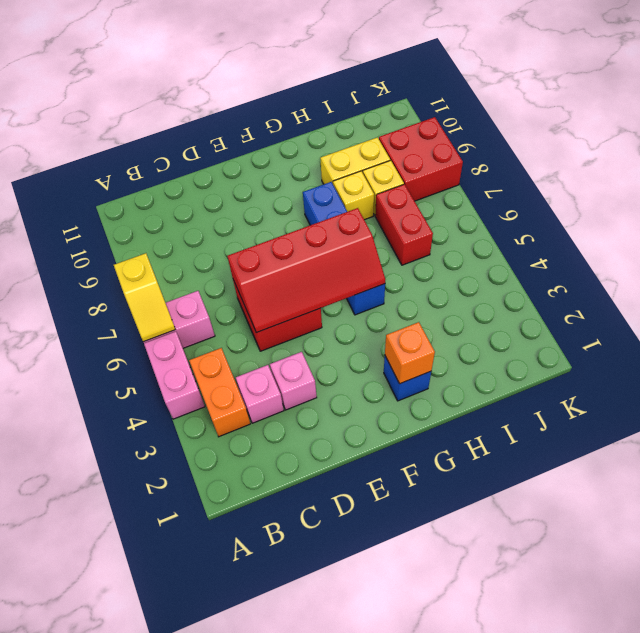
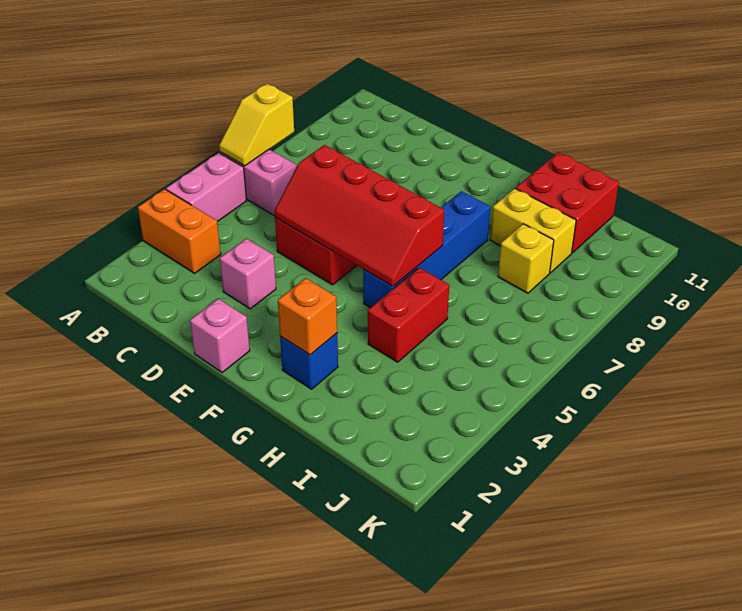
orange brick B3:B4 level 1 -> orange brick A3:B3 level 1
pink brick C3 level 1 -> pink brick E1 level 1
yellow brick H8 level 1 -> none
red brick I6:I7 level 1 -> red brick H4:H5 level 1
red brick J8:K9 level 1 -> red brick H10:I11 level 1

